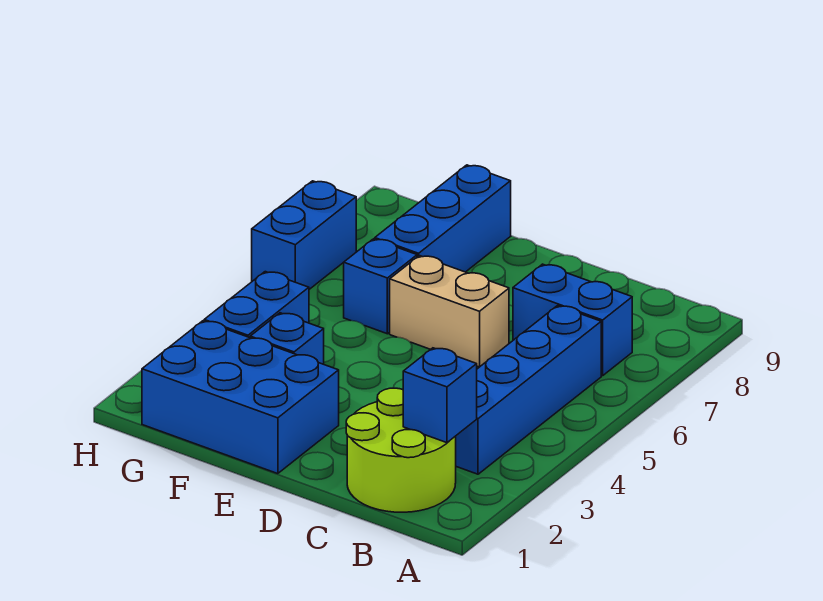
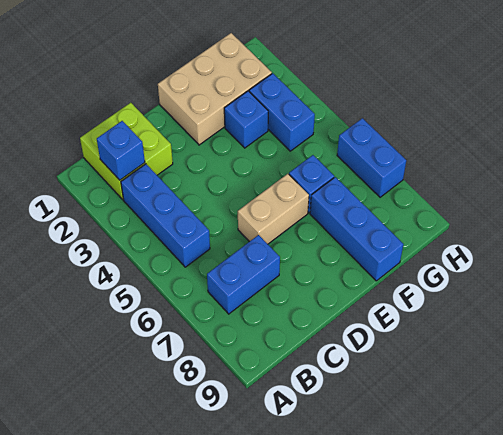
lime round brick B1:C2 level 1 -> lime brick B1:C2 level 1
blue brick B3:B6 level 1 -> blue brick B3:B5 level 1
blue brick E1:G2 level 1 -> tan brick E1:G2 level 1

